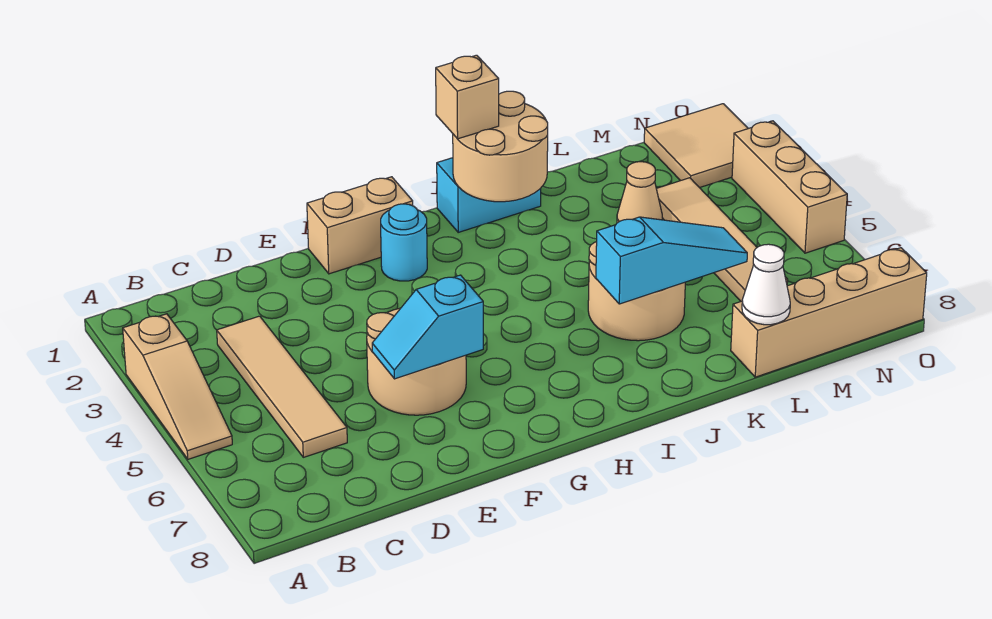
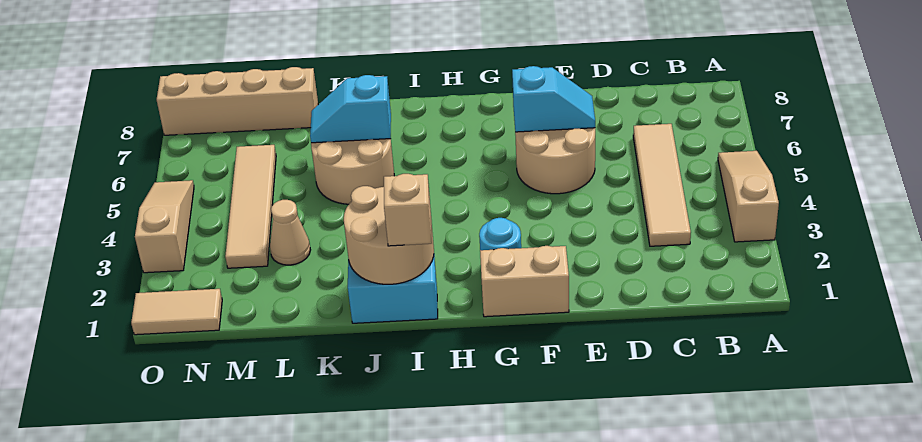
cyan slope J6:L6 level 2 top J -> cyan slope J6:K6 level 2 top J
white cone L8 level 2 -> none
tan tile N1:O2 level 1 -> tan tile N1:O1 level 1
tan brick O3:O5 level 1 -> tan slope O3:O5 level 1 top 3

